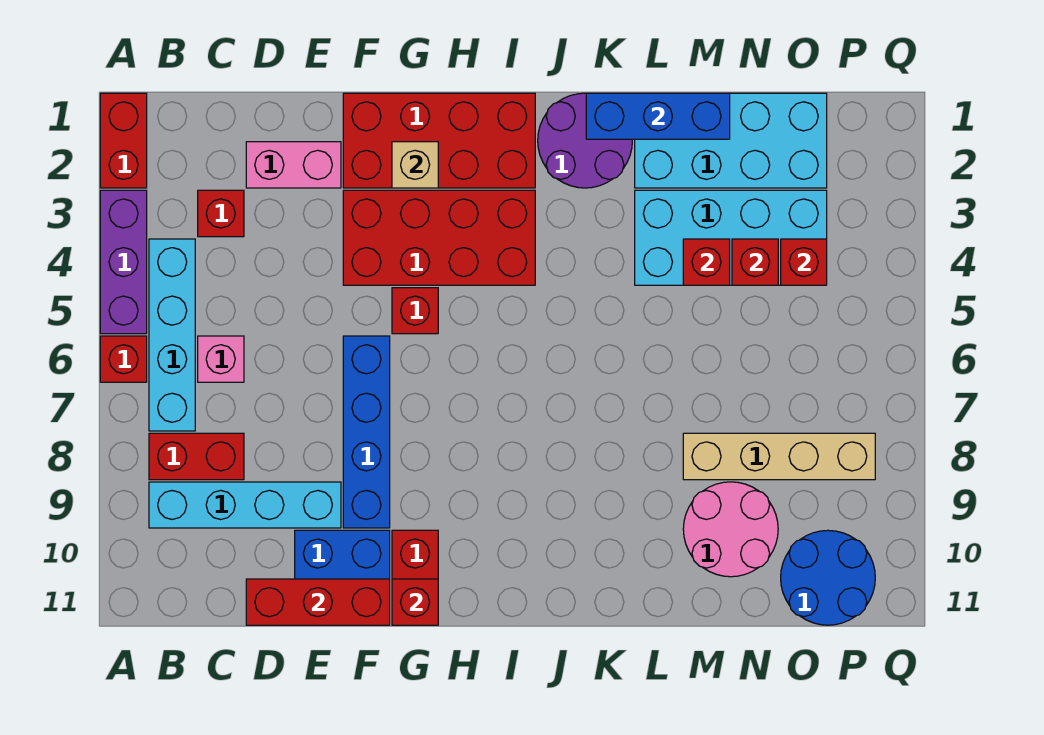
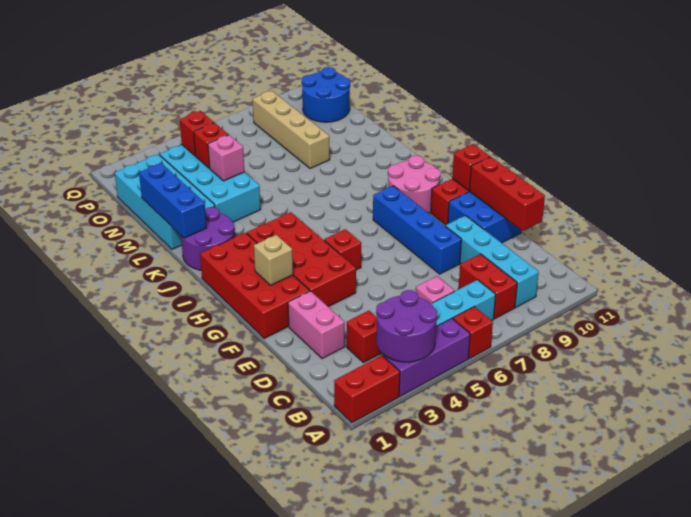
none -> purple round brick A3:B4 level 2
blue brick F6:F9 level 1 -> blue brick E8:H8 level 1
red brick M4 level 2 -> pink brick M4 level 2
pink round brick M9:N10 level 1 -> pink round brick H9:I10 level 1

